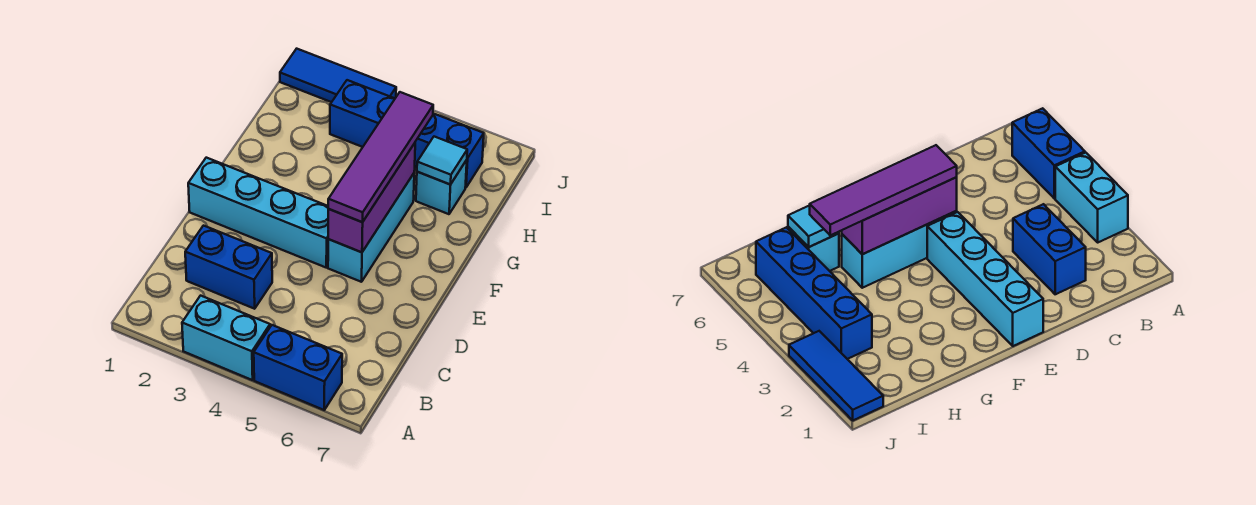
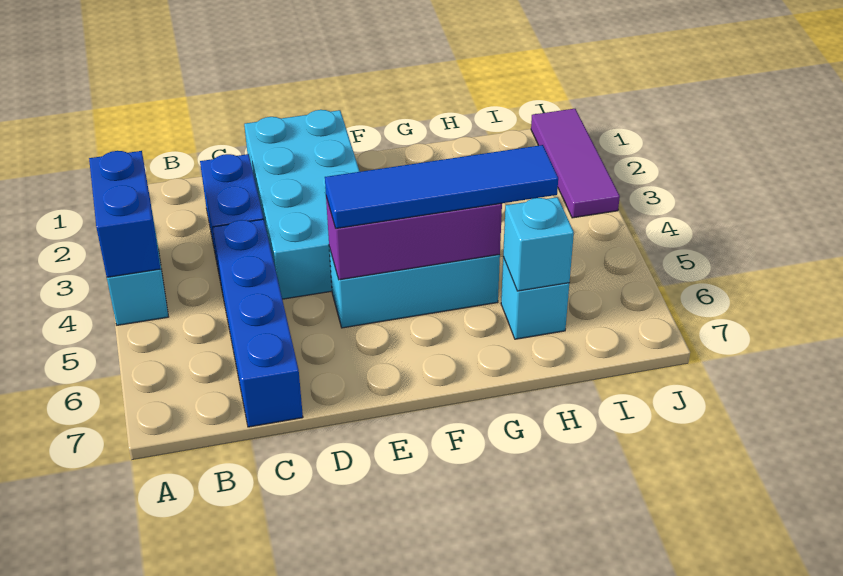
blue brick A5:A6 level 1 -> blue brick A3:A4 level 2
cyan brick E1:E4 level 1 -> cyan brick D1:E4 level 1
purple tile E5:H5 level 3 -> blue tile E5:H5 level 3
cyan tile H6 level 2 -> cyan brick H6 level 2
blue brick I3:I6 level 1 -> blue brick C4:C7 level 1
blue tile J1:J3 level 1 -> purple tile J1:J3 level 1

